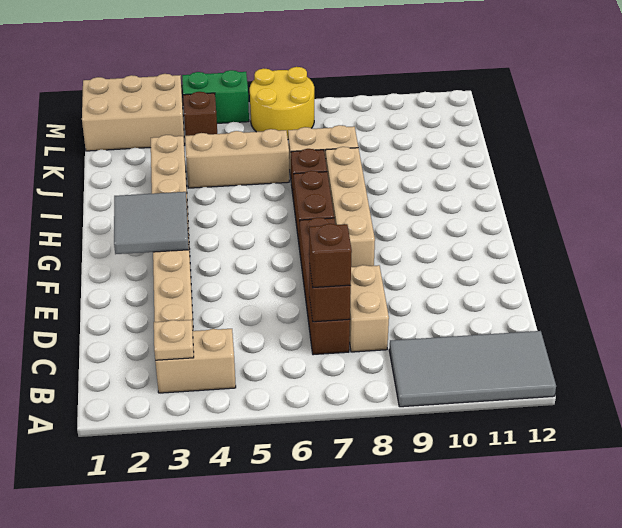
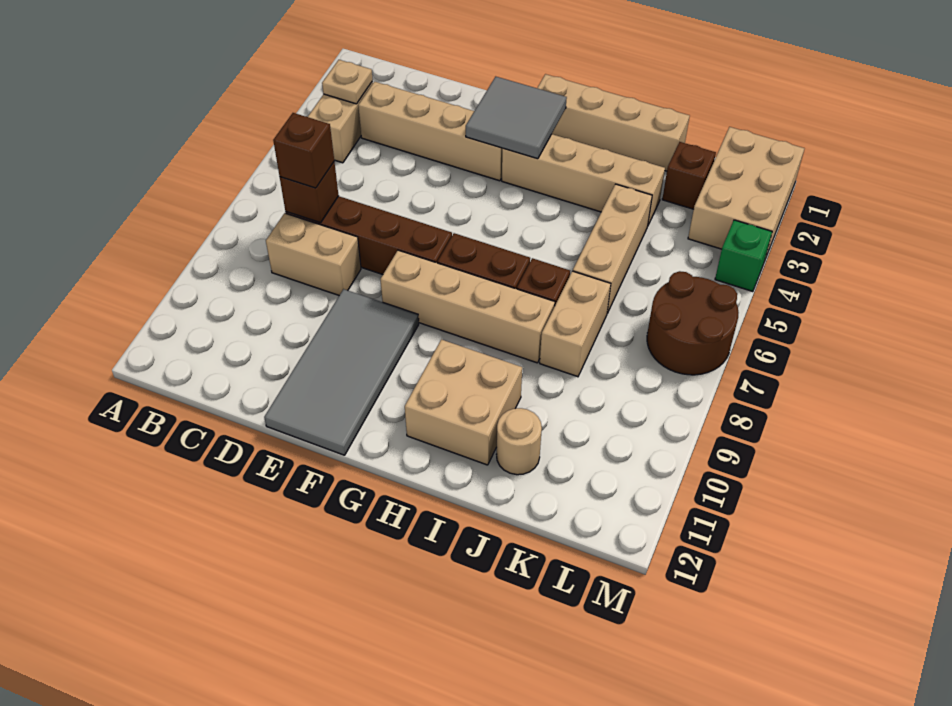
grey tile A9:B12 level 1 -> grey tile E9:F12 level 1
none -> tan brick G1:J1 level 1
none -> tan brick H10:I11 level 1
none -> tan round brick J11 level 1
brown brick L4 level 1 -> brown brick K2 level 1
yellow round brick L6:M7 level 1 -> brown round brick L6:M7 level 1
green brick M4:M5 level 1 -> green brick M4 level 1

